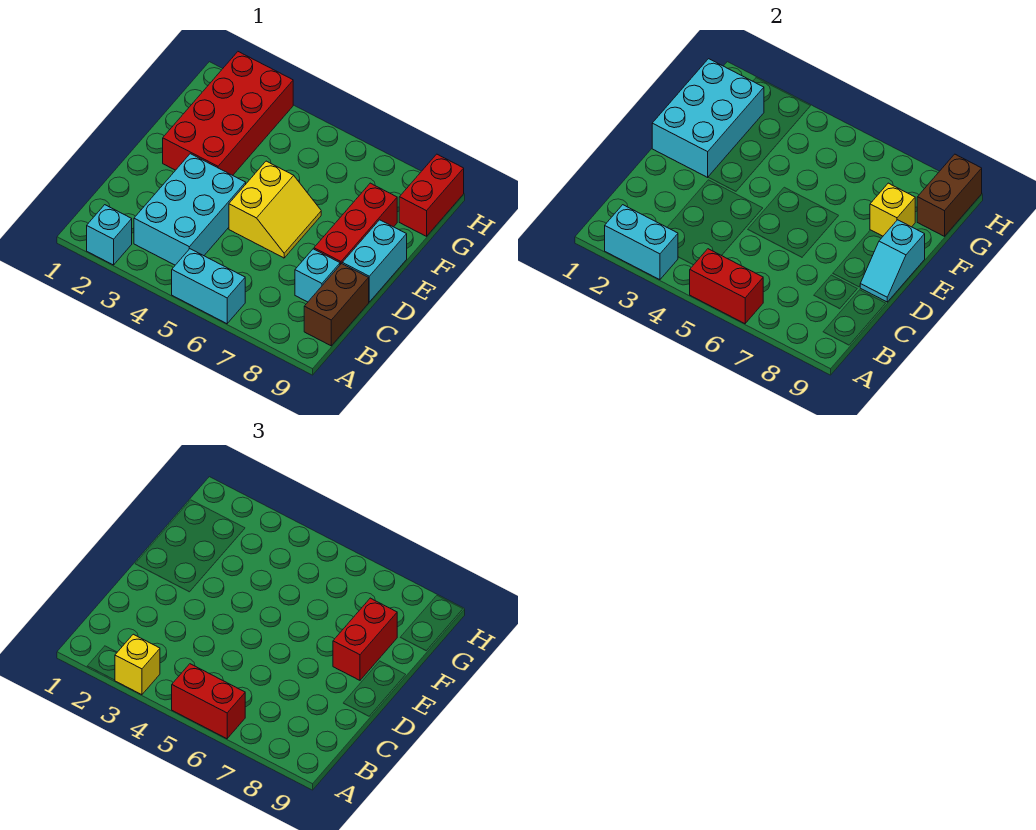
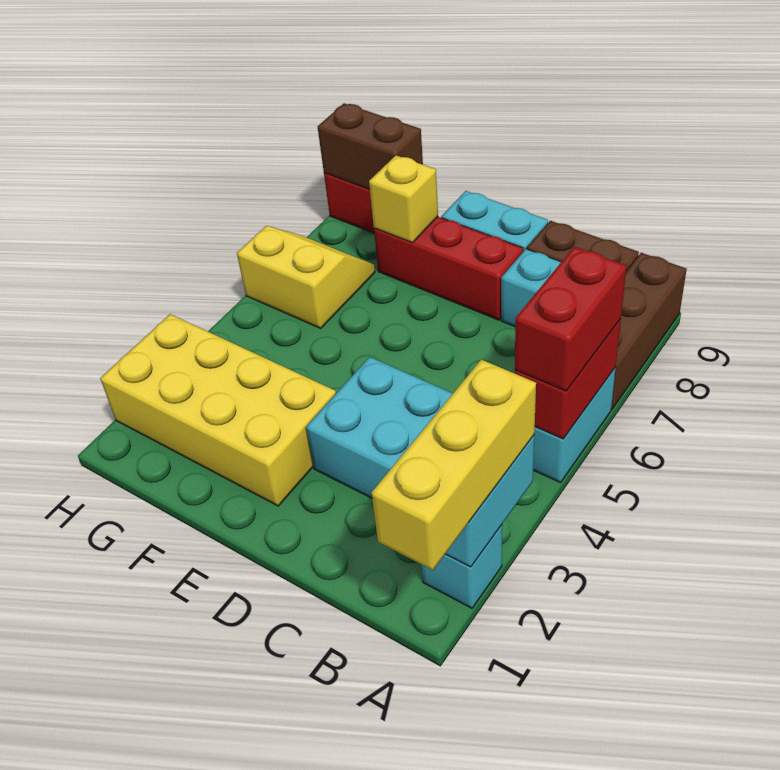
yellow brick A3 level 3 -> yellow brick A1:A3 level 3
none -> brown brick A7:A9 level 1
yellow slope D5:E6 level 1 top 5 -> yellow slope G6:H7 level 1 top 6
cyan slope D9:E9 level 2 top E -> none
cyan brick E1:G2 level 2 -> none
red brick E2:H3 level 1 -> yellow brick E2:H3 level 1
red brick E8:F8 level 3 -> none

